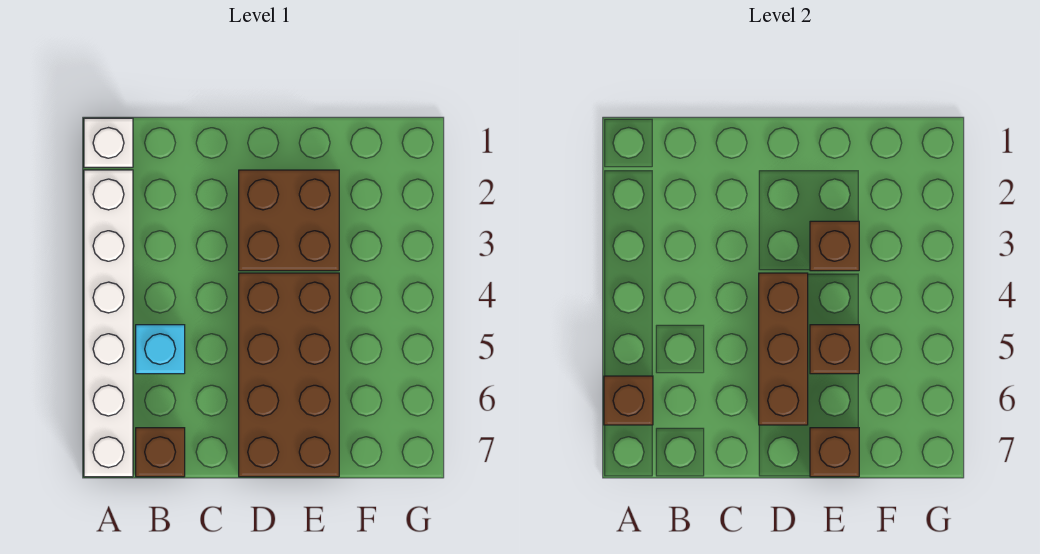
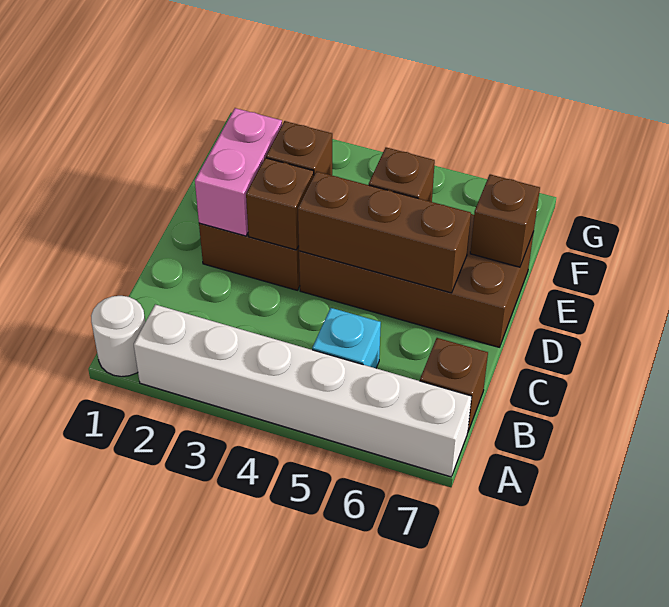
white brick A1 level 1 -> white round brick A1 level 1
brown brick A6 level 2 -> brown brick D3 level 2
none -> pink brick D2:E2 level 2

